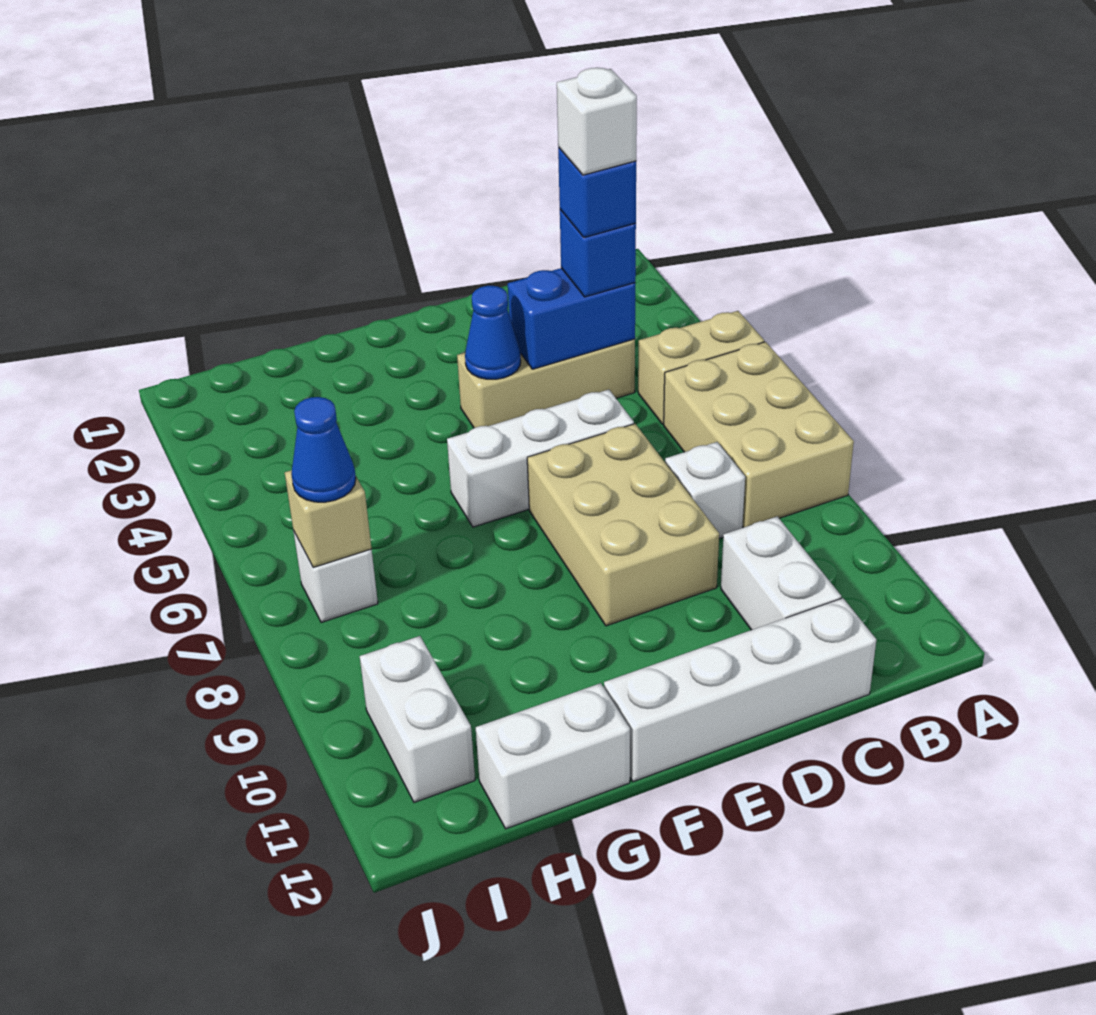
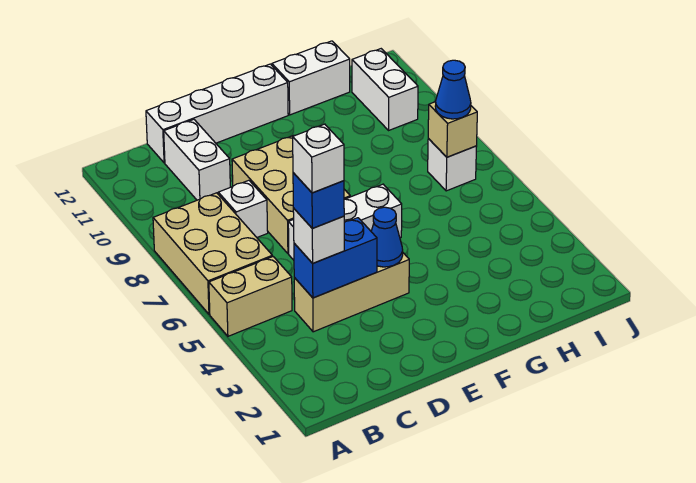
blue brick C4 level 3 -> white brick C4 level 3

